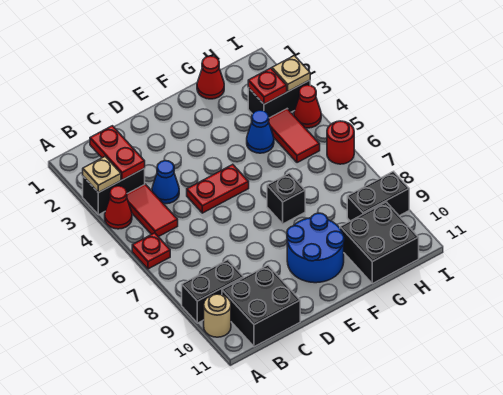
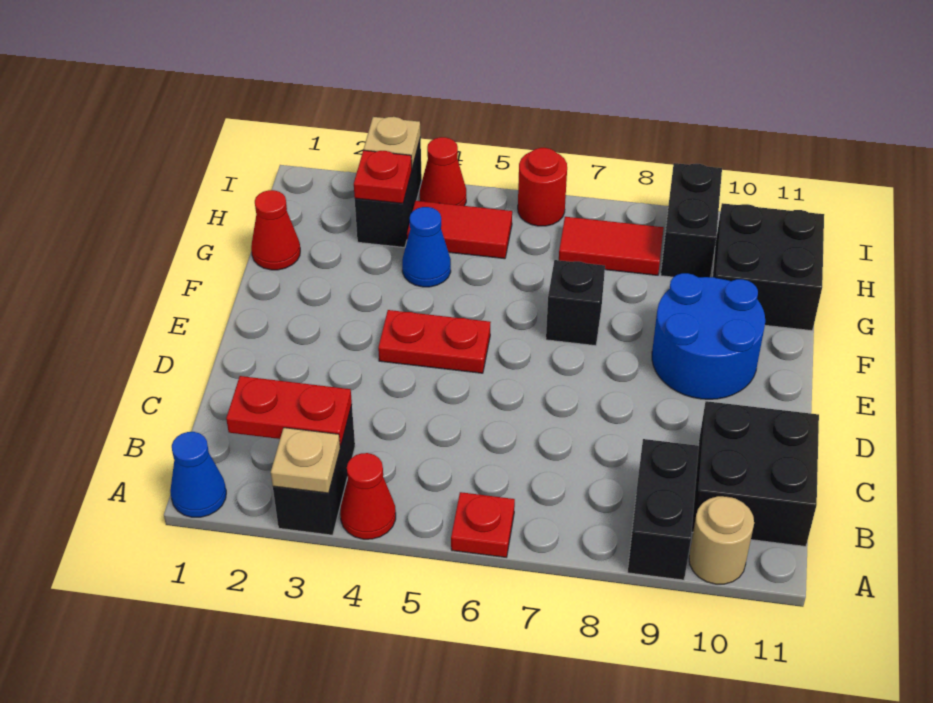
red tile B4:B5 level 1 -> red tile H7:H8 level 1
blue cone C4 level 1 -> blue cone A1 level 1
red plate D5:E5 level 1 -> red plate E4:E5 level 1

